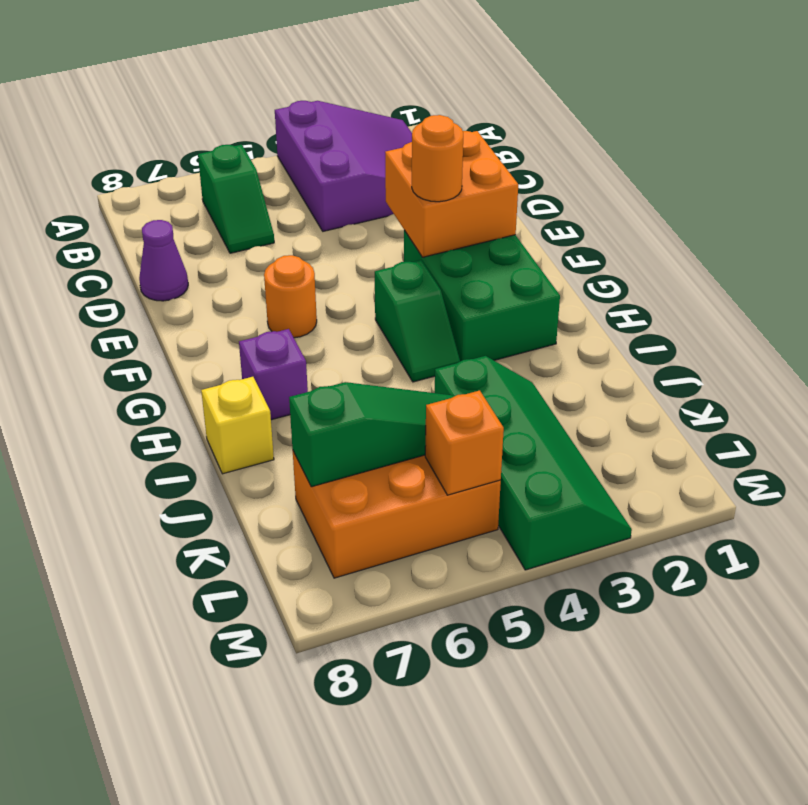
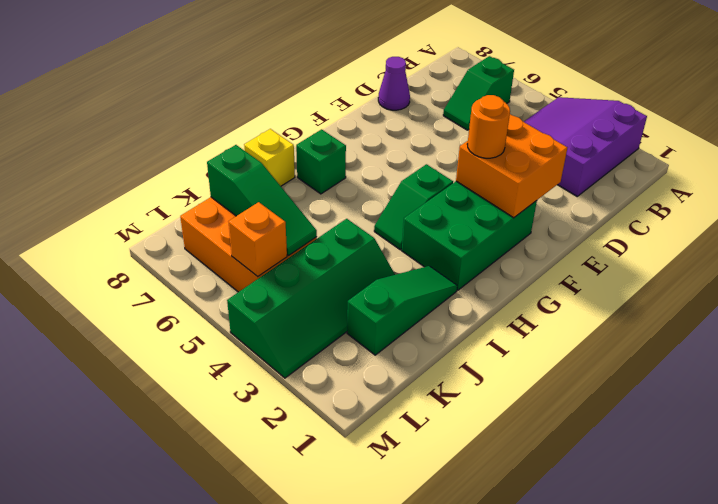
purple slope A2:C4 level 1 top 4 -> purple slope A2:C4 level 1 top 2
orange round brick F6 level 1 -> none
purple brick H7 level 1 -> green brick H7 level 1
none -> green slope I2:K2 level 1 top K

